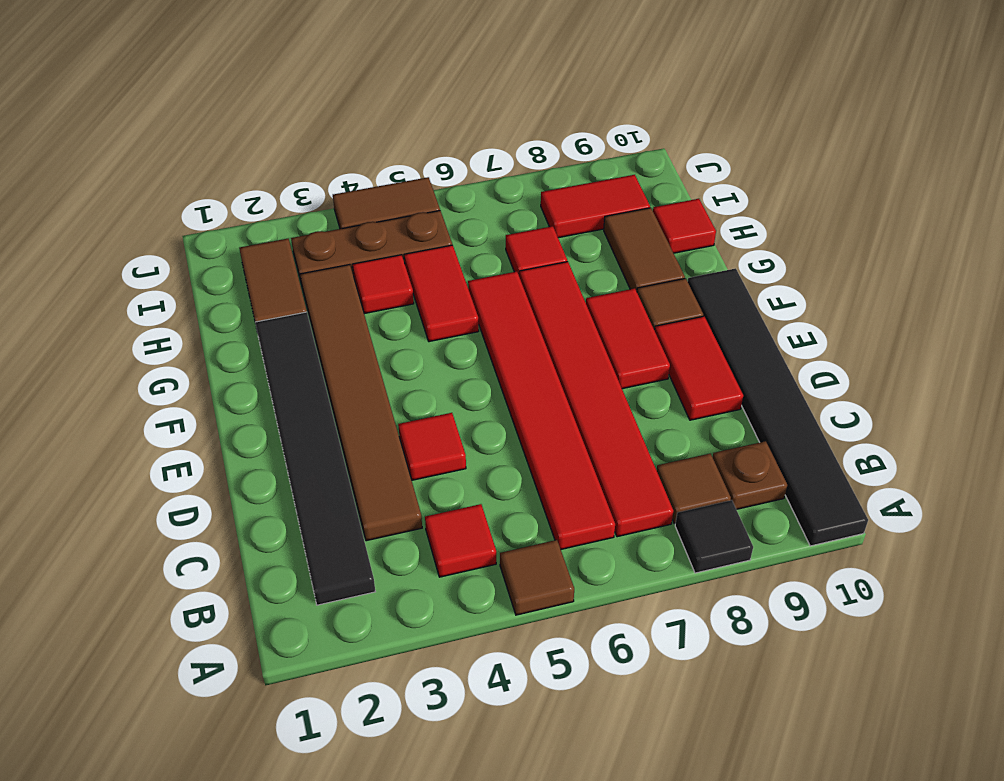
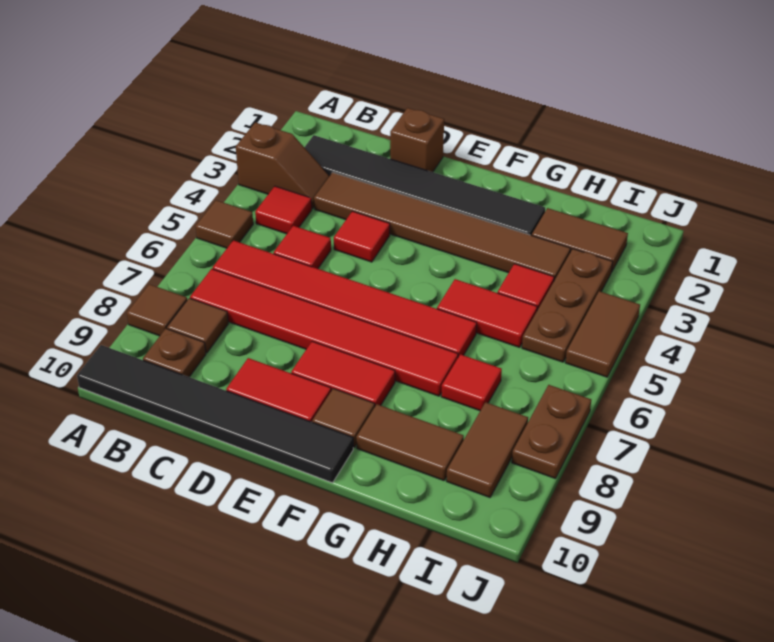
none -> brown slope A3:B3 level 1 top A
black tile A8 level 1 -> brown tile A8 level 1
none -> brown brick D1 level 1
red tile H10 level 1 -> red tile C5 level 1
red tile I8:I9 level 1 -> brown tile I8:I9 level 1
none -> brown plate J7:J8 level 1

